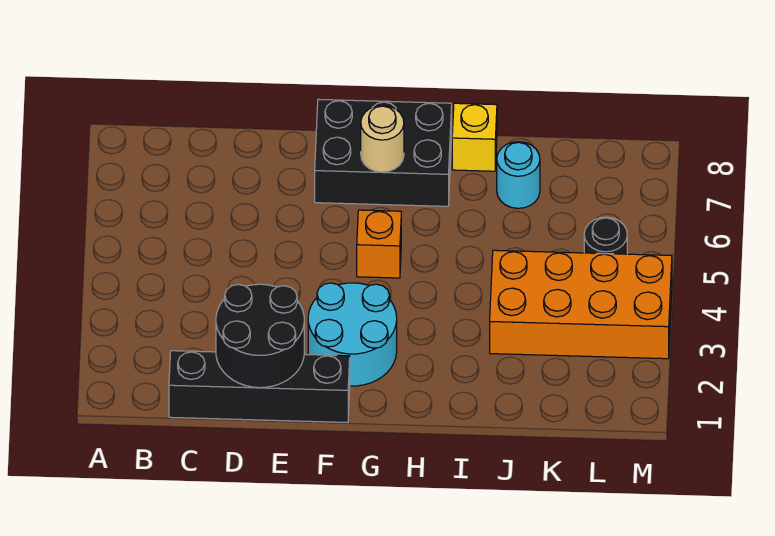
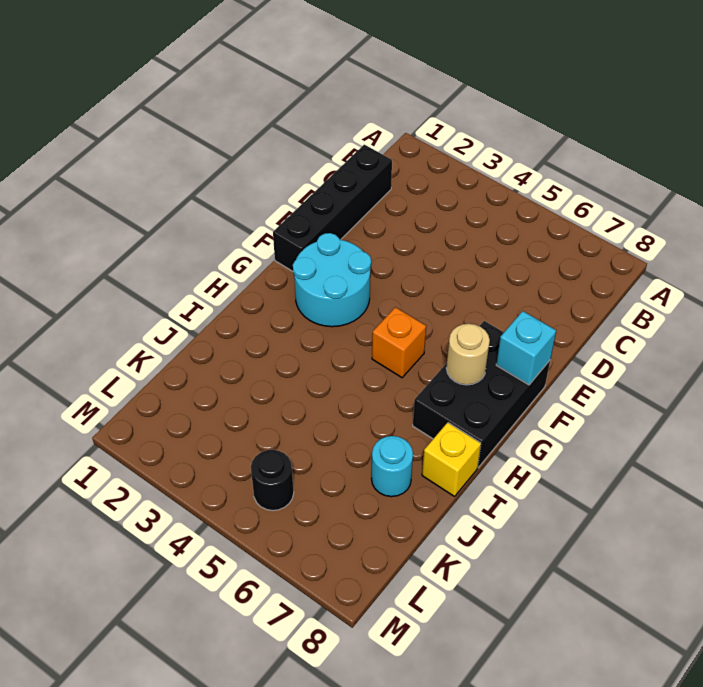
black round brick D1:E2 level 2 -> none
none -> cyan brick F8 level 2
orange brick J3:M4 level 1 -> none

